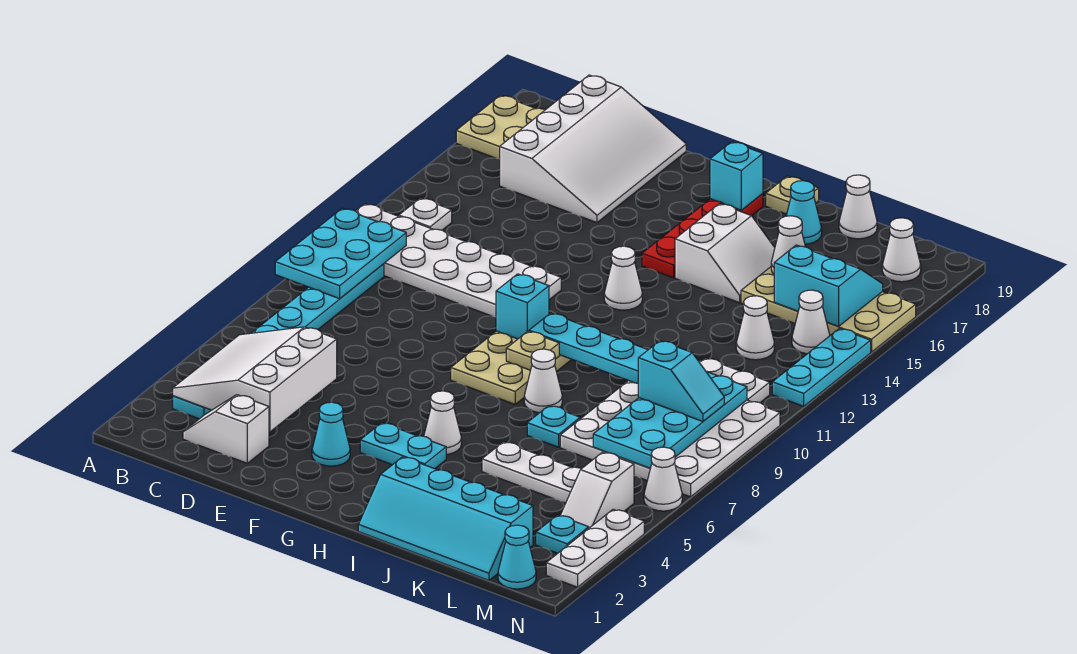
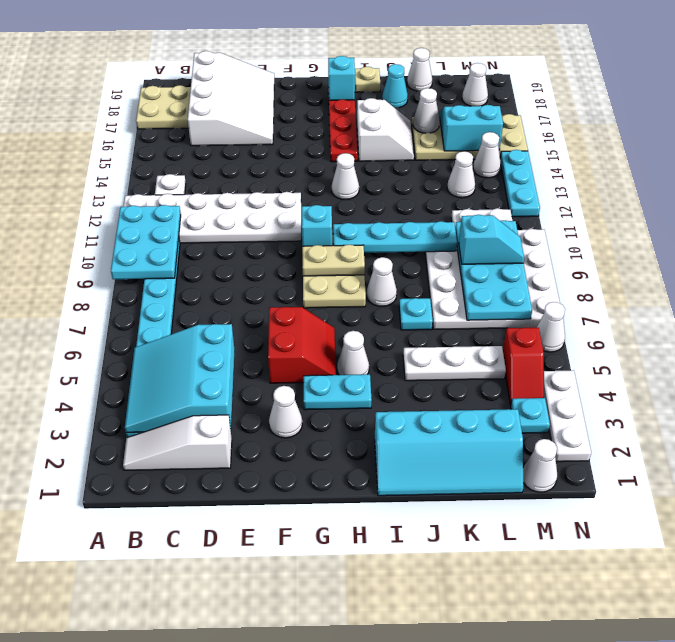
white slope B3:D5 level 2 top D -> cyan slope B3:D5 level 2 top D
white slope C2:D2 level 1 top D -> white slope B2:D2 level 1 top D
cyan cone F3 level 1 -> white cone F3 level 1
none -> red slope F5:G6 level 1 top F
tan plate H9 level 2 -> tan plate G9:H9 level 2
cyan cone M1 level 1 -> white cone M1 level 1
white slope M4:M5 level 1 top 5 -> red slope M4:M5 level 1 top 5

